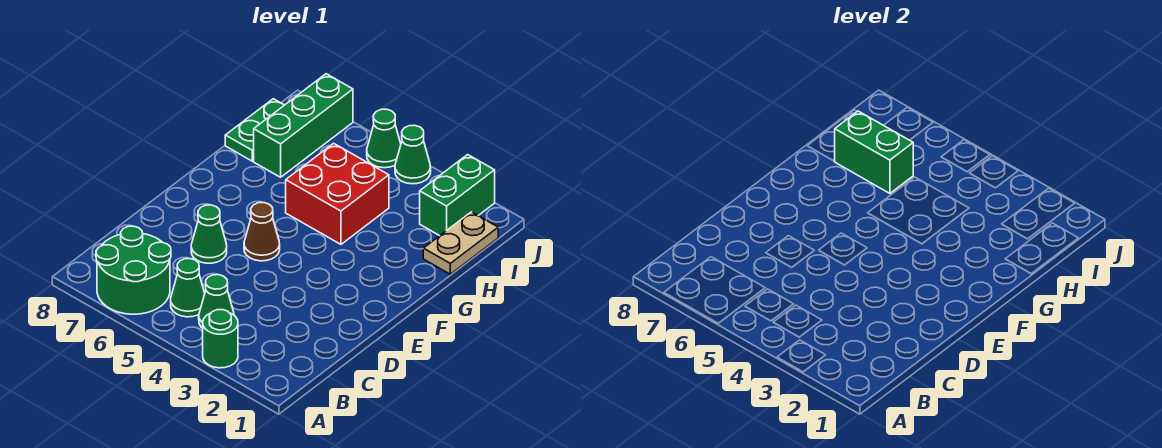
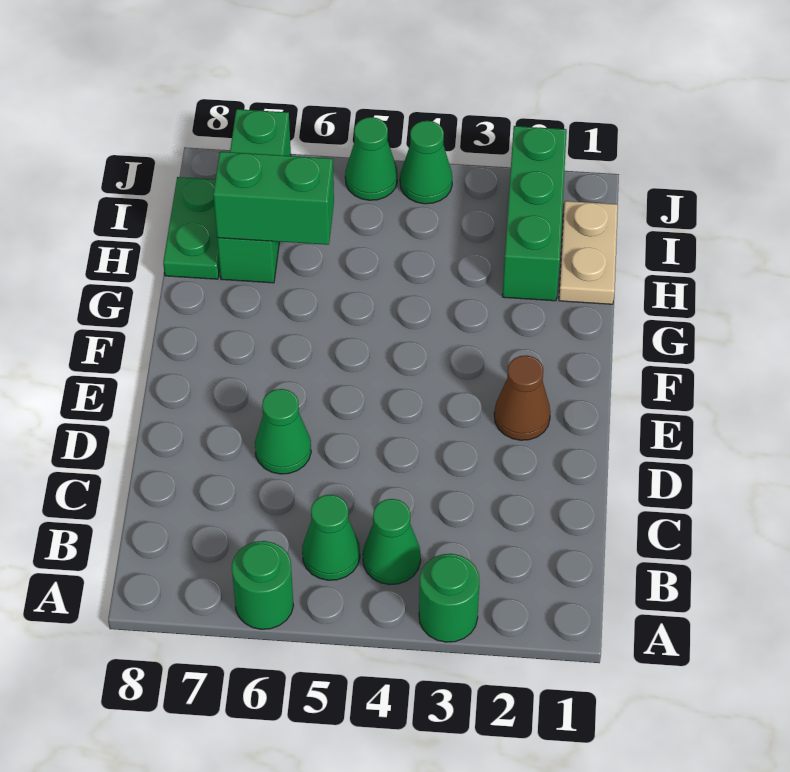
green round brick A6:B7 level 1 -> green round brick A6 level 1
brown cone E5 level 1 -> brown cone E2 level 1
red brick G4:H5 level 1 -> none
green brick I2:J2 level 1 -> green brick H2:J2 level 1

